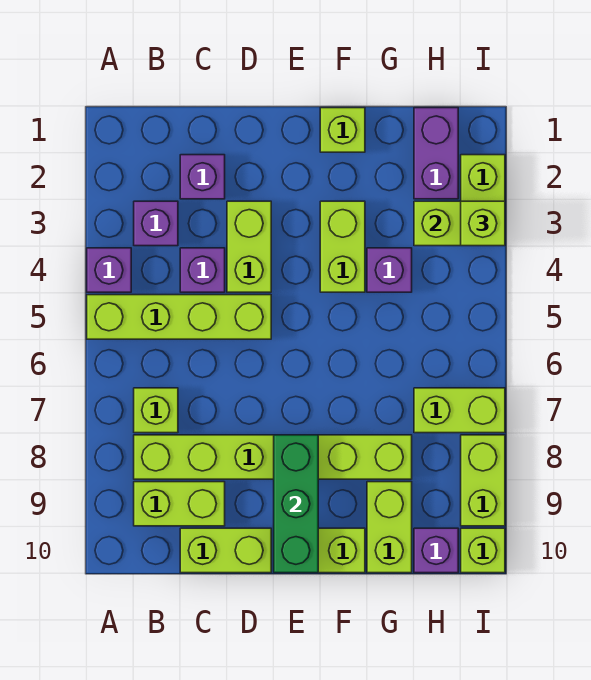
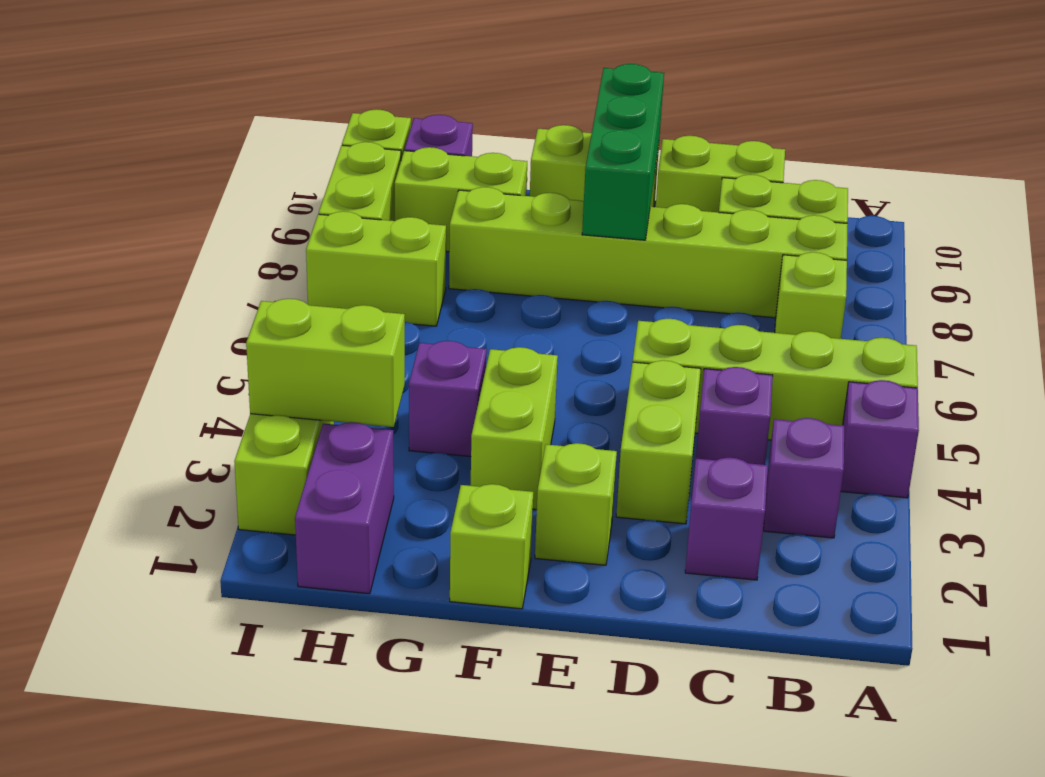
lime brick G9:G10 level 1 -> lime brick G9:H9 level 1
lime brick I3 level 3 -> lime brick E2 level 1

